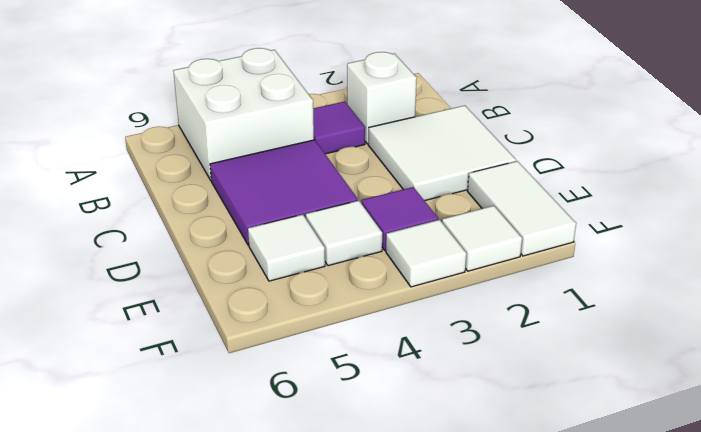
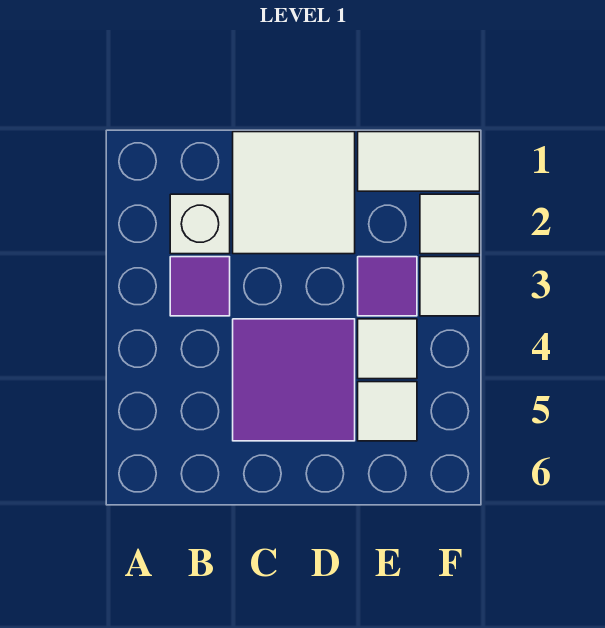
white brick A4:B5 level 1 -> none

